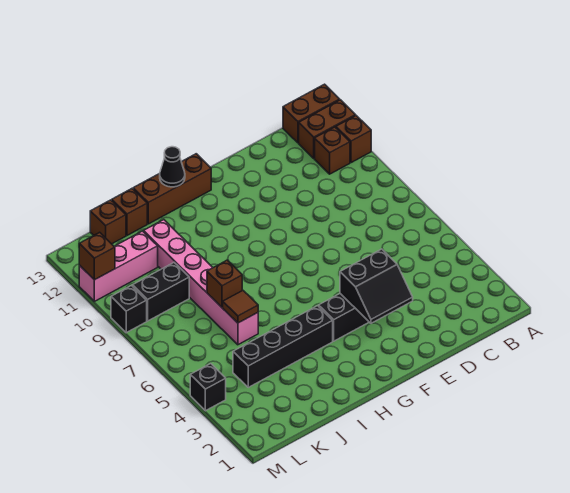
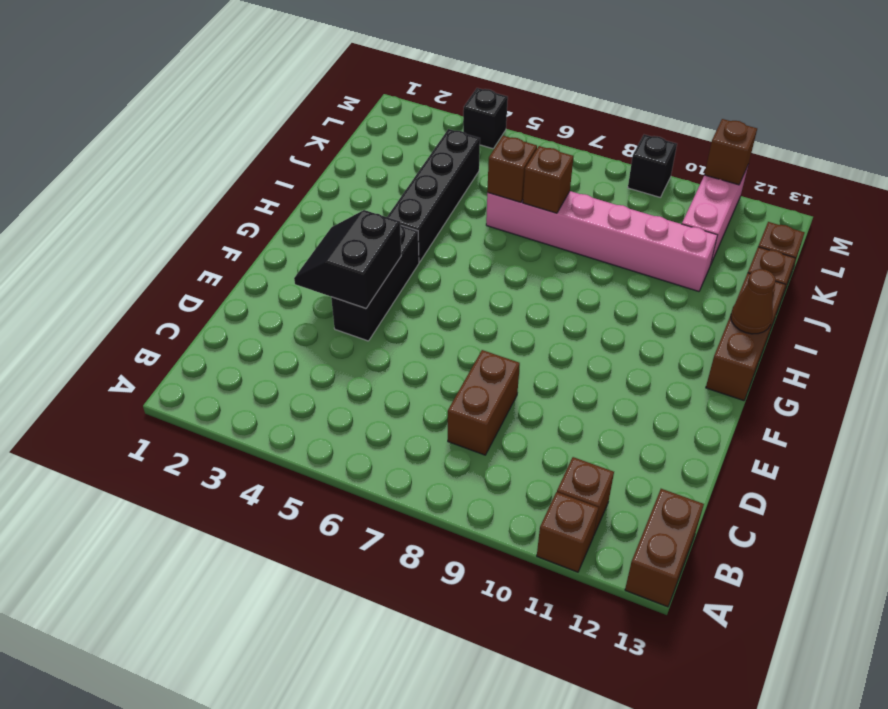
brown brick A12:B12 level 1 -> brown brick C8:D8 level 1
black cone H13 level 2 -> brown cone H13 level 2
brown tile J6 level 2 -> brown brick J6 level 2
black brick K9:L9 level 1 -> none

